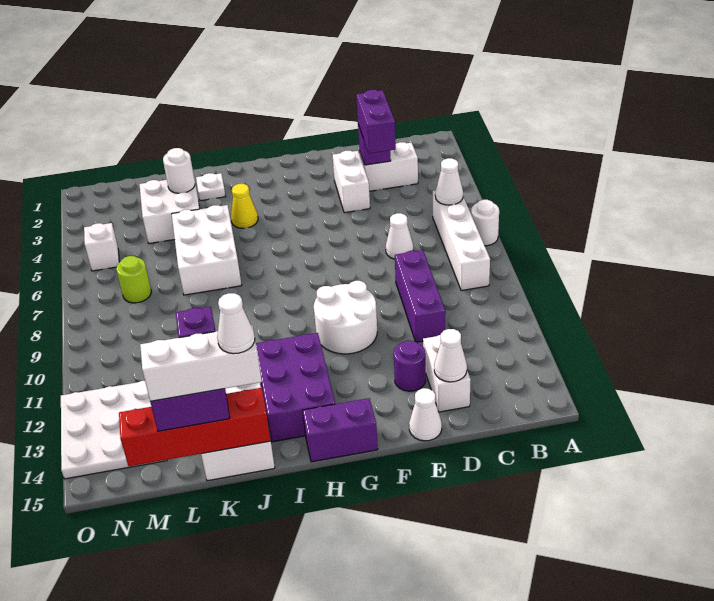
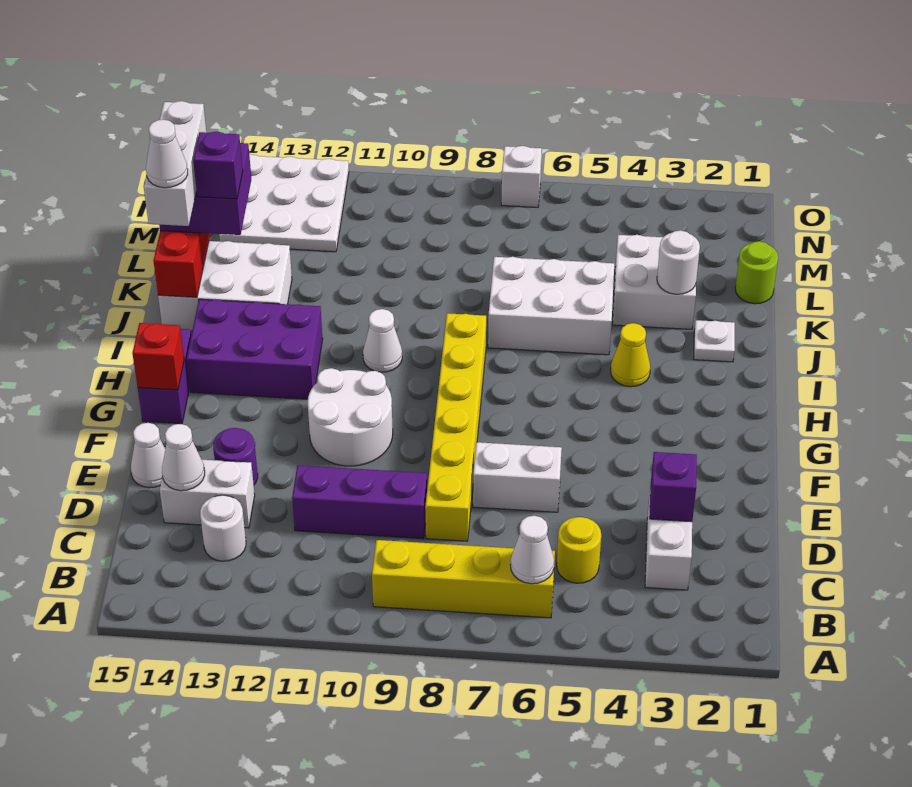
white round brick A7 level 1 -> white round brick C13 level 1
white brick B6:B9 level 1 -> yellow brick B6:B9 level 1
none -> yellow round brick C5 level 1
purple brick D3:D4 level 3 -> none
white cone D7 level 1 -> white cone I10 level 1
none -> yellow brick D8:I8 level 1
white brick E3:E4 level 1 -> white brick E6:E7 level 1
none -> red brick G15 level 2
lime round brick M7 level 1 -> lime round brick L1 level 1
white brick N5 level 1 -> white brick O7 level 1

